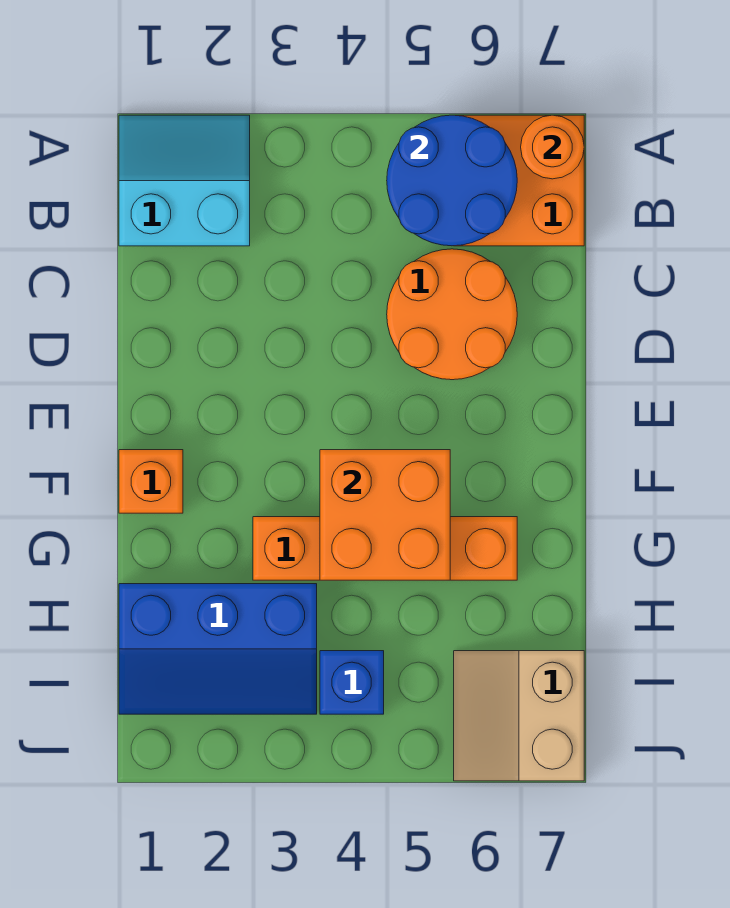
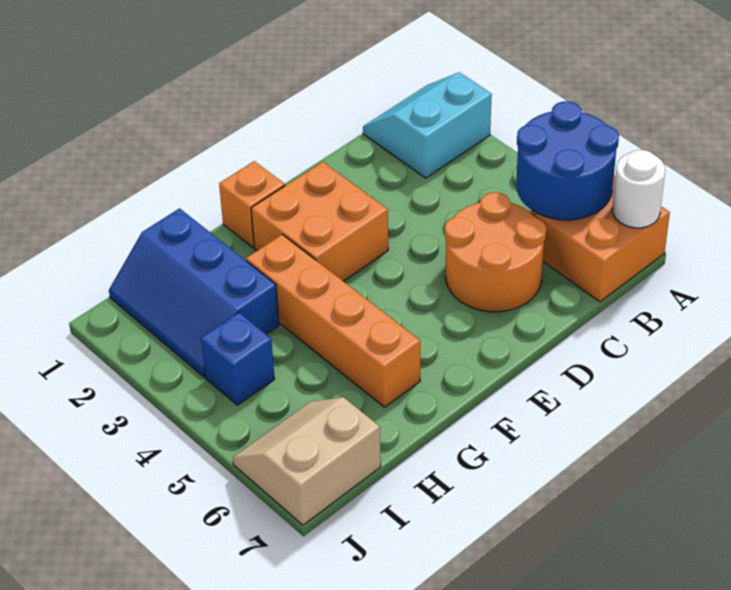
cyan slope A1:B2 level 1 top B -> cyan slope A1:B2 level 1 top 2
orange round brick A7 level 2 -> white round brick A7 level 2
orange brick F4:G5 level 2 -> orange brick E2:F3 level 1

